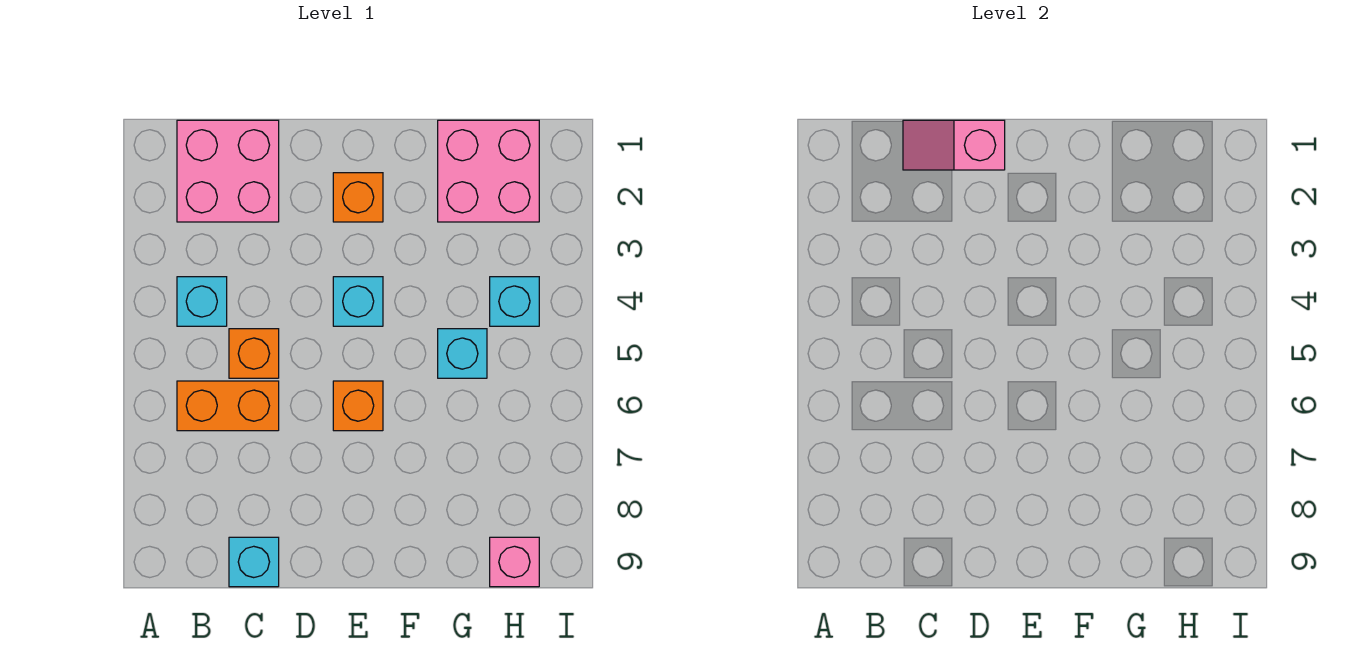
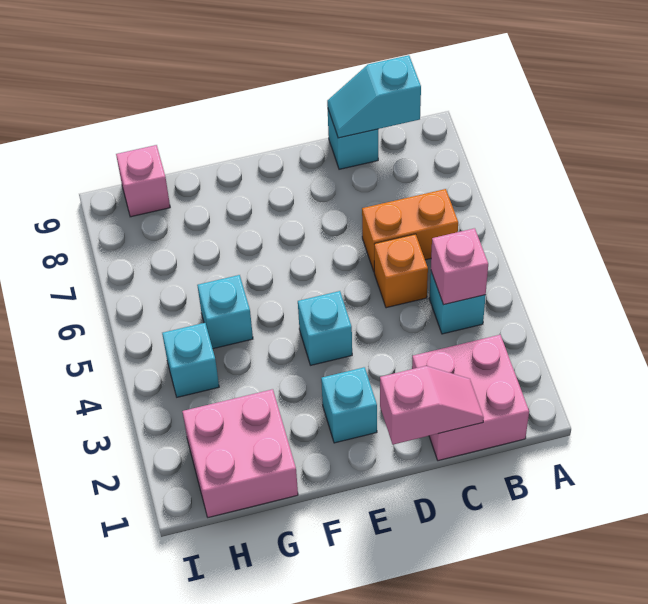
none -> pink brick B4 level 2
none -> cyan slope B9:C9 level 2 top B
orange brick E2 level 1 -> cyan brick E2 level 1
orange brick E6 level 1 -> none

